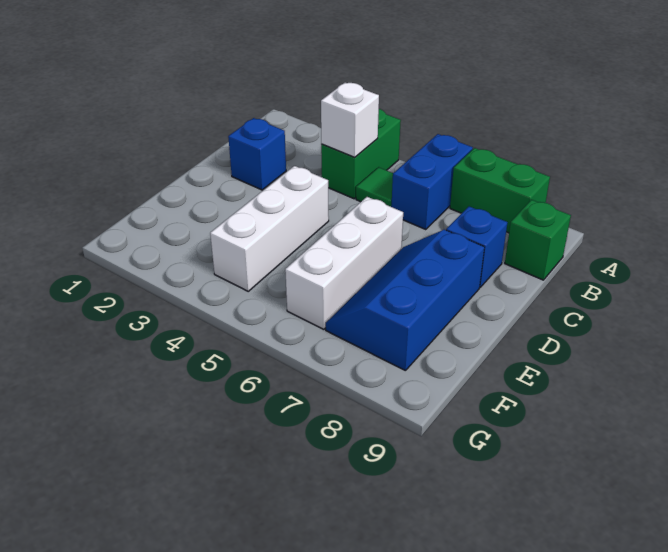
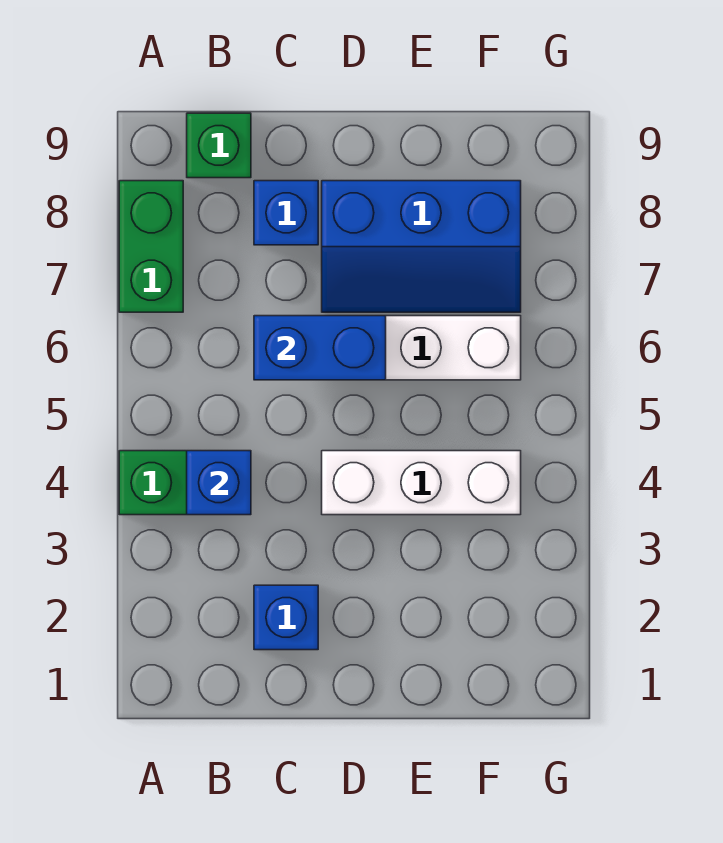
blue brick A6:B6 level 1 -> blue brick C6:D6 level 2
white brick B4 level 2 -> blue brick B4 level 2
green tile B5 level 1 -> none

